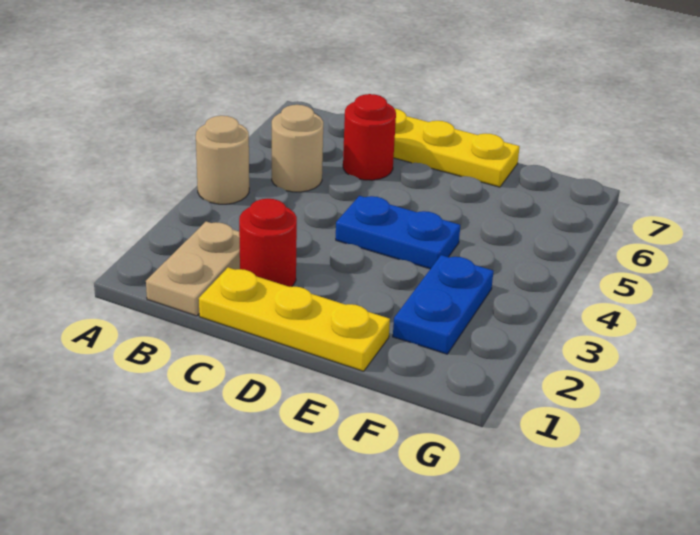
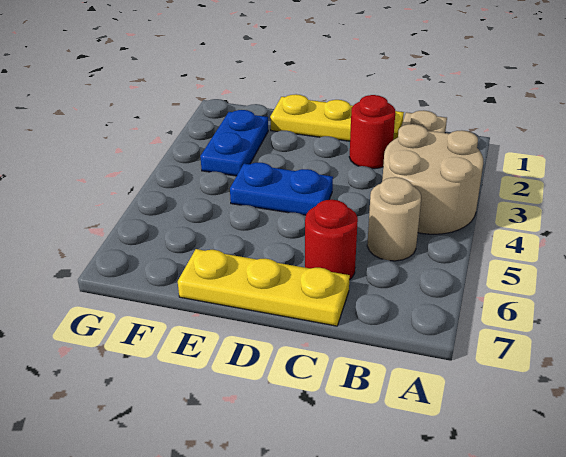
tan round brick A4 level 1 -> tan round brick A3:B4 level 1

